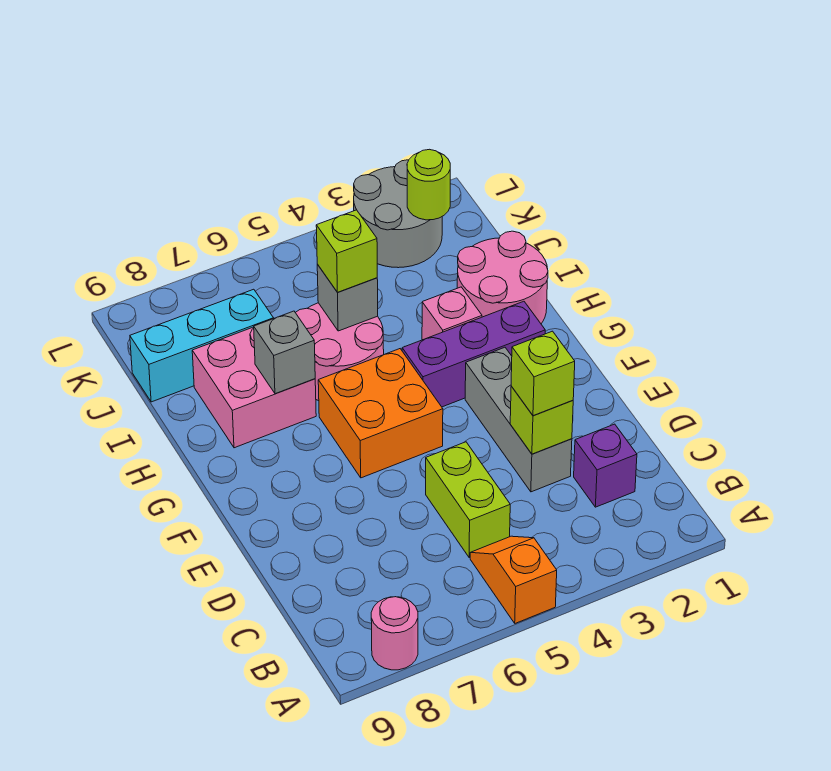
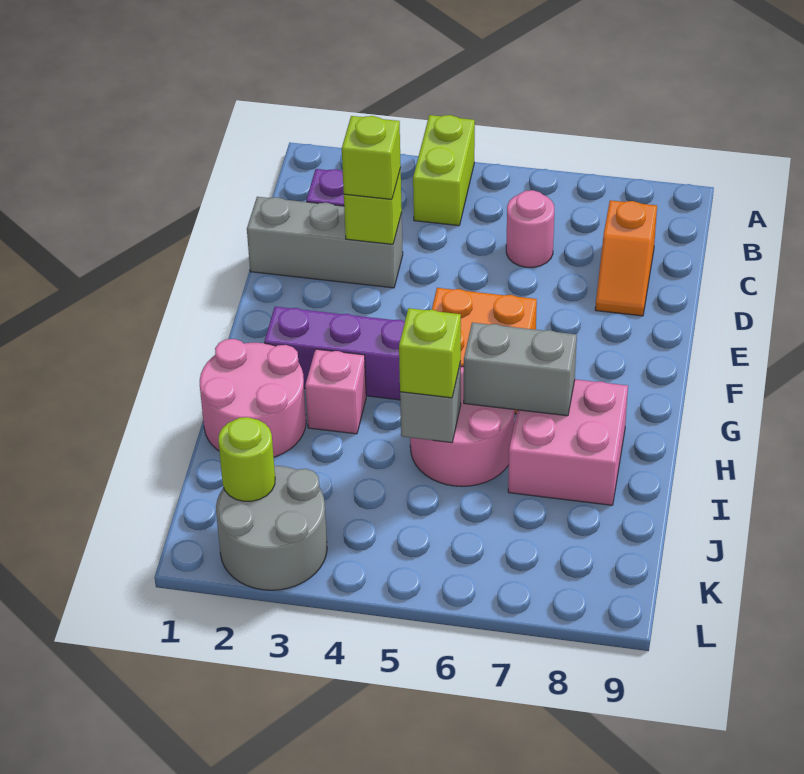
orange slope A5:B5 level 1 top A -> orange slope C8:D8 level 1 top C
pink round brick A8 level 1 -> pink round brick C6 level 1
lime brick C5:D5 level 1 -> lime brick A4:B4 level 1
grey brick D3:F3 level 1 -> grey brick D1:D3 level 1
grey brick H7 level 2 -> grey brick H6:H7 level 2
cyan brick J7:J9 level 1 -> none

